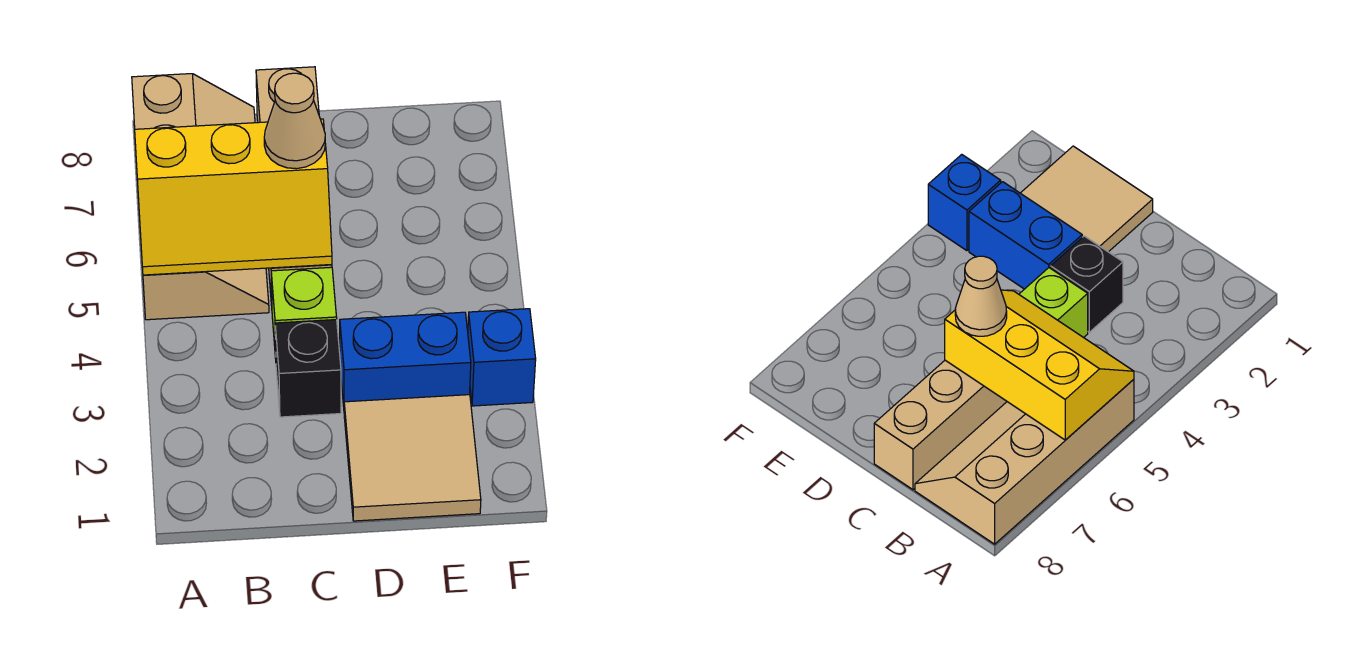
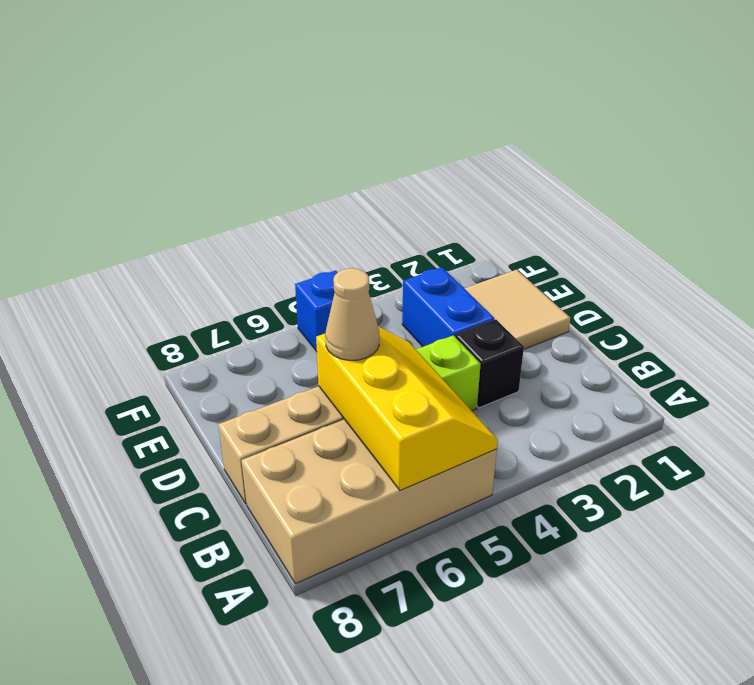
tan slope A5:B8 level 1 top A -> tan brick A5:B8 level 1
blue brick F3 level 1 -> blue brick F5 level 1

